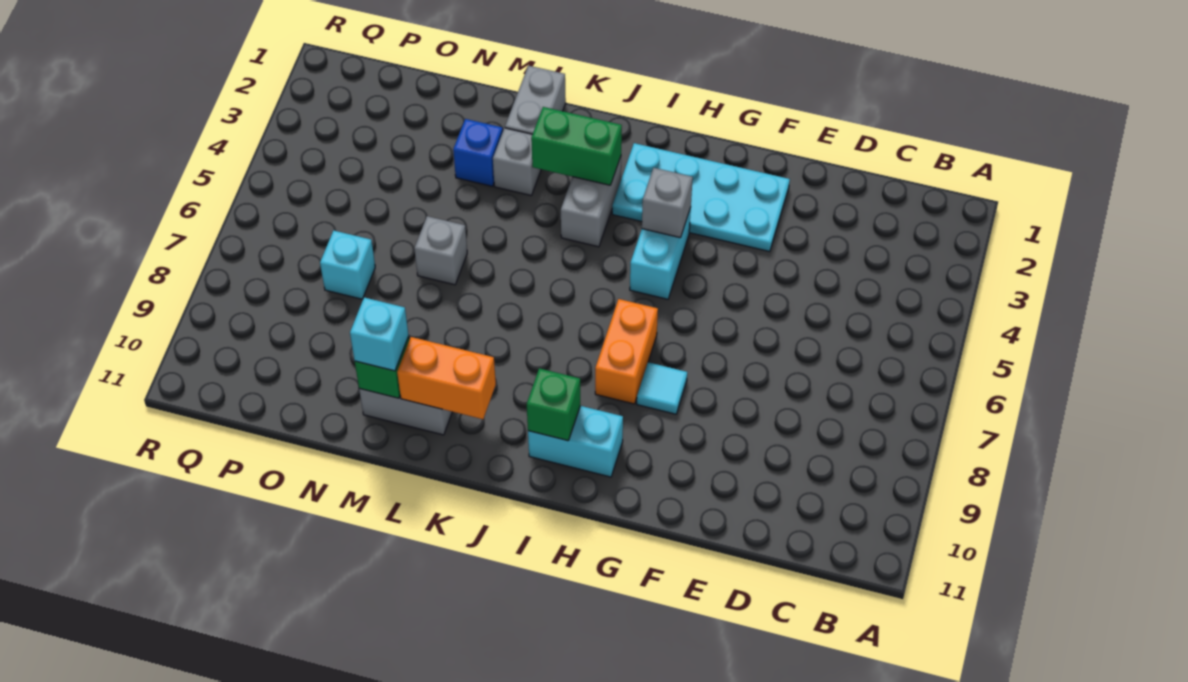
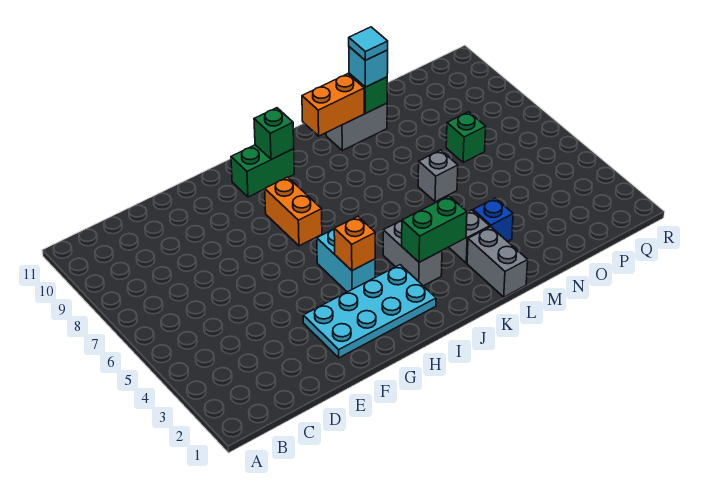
cyan tile G8 level 1 -> cyan tile M10 level 4
grey brick H4 level 2 -> orange brick H4 level 2
cyan brick H10:I10 level 1 -> green brick H10:I10 level 1
cyan brick O7 level 1 -> green brick O7 level 1

